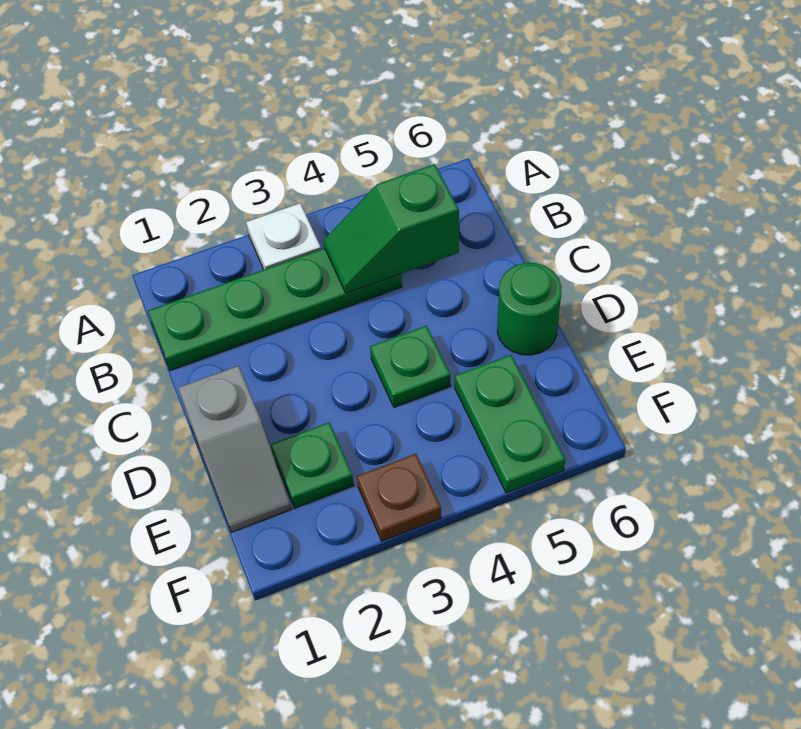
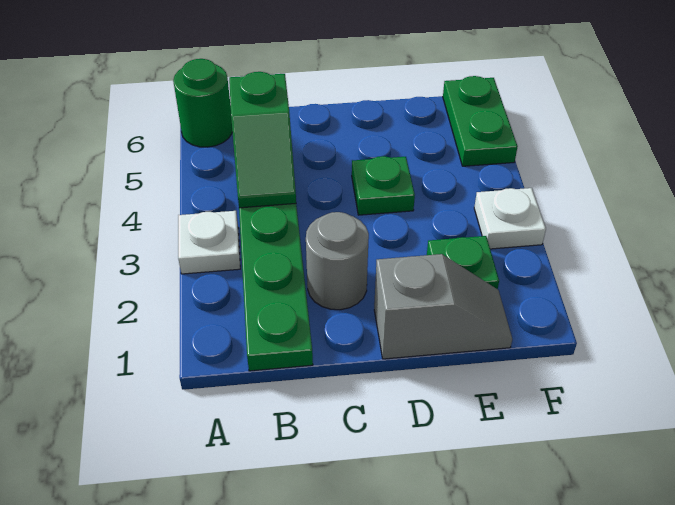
none -> grey round brick C2 level 1
green round brick D6 level 1 -> green round brick A6 level 1
green plate E5:F5 level 1 -> green plate F5:F6 level 1
brown plate F3 level 1 -> white plate F3 level 1

